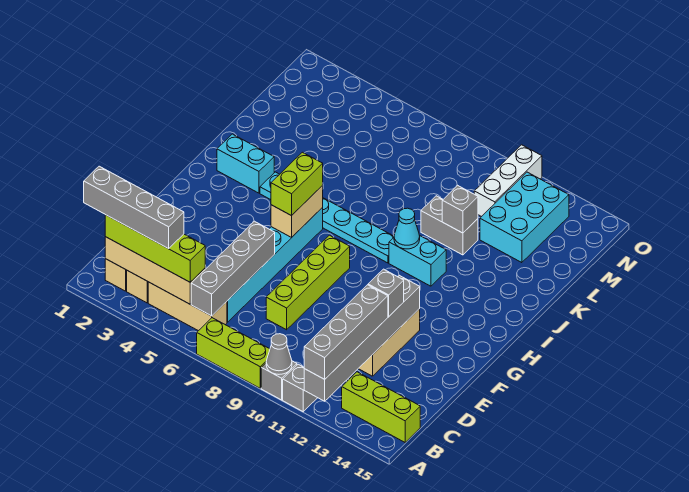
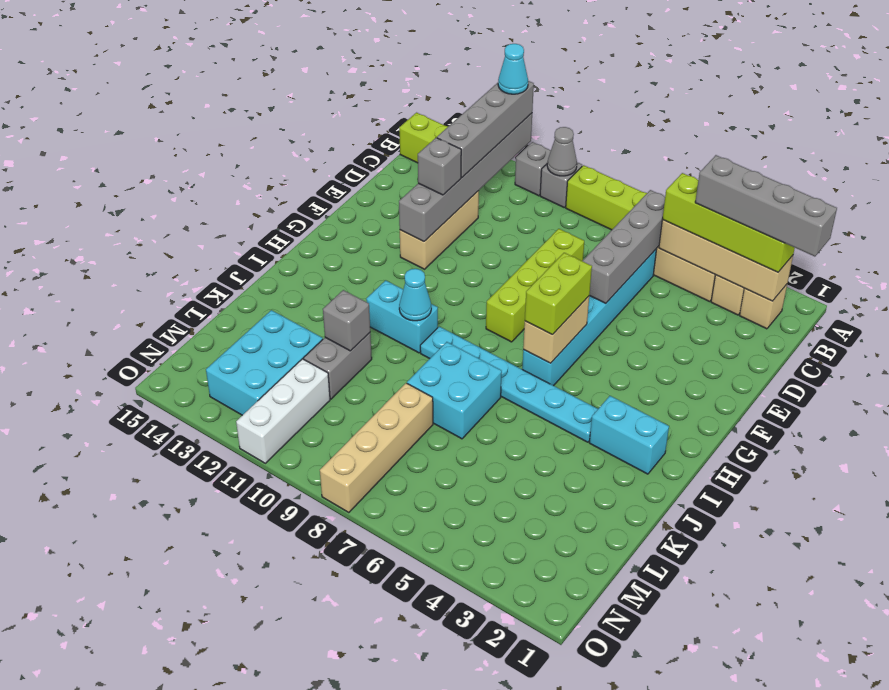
none -> cyan cone A12 level 4
none -> cyan brick J7:K8 level 1
grey brick K10:K11 level 1 -> grey brick K11:L11 level 1
none -> tan brick L8:O8 level 1

